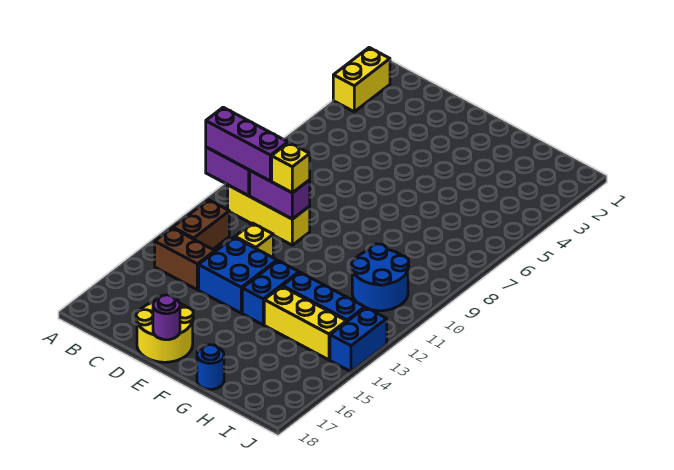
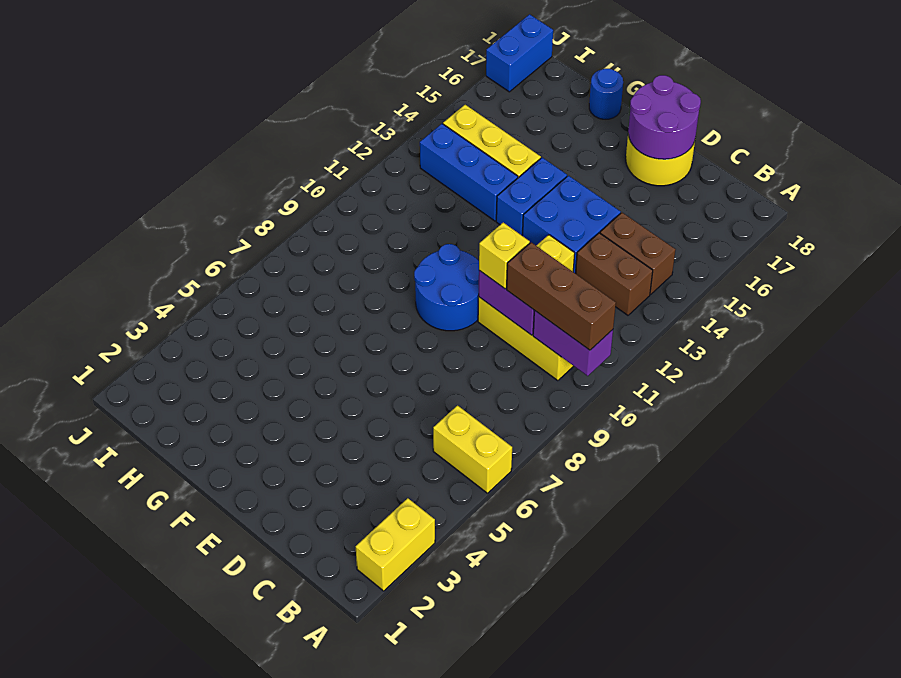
none -> yellow brick A6:B6 level 1
purple brick A10:C10 level 3 -> brown brick A10:C10 level 3
brown brick B12:B13 level 1 -> brown brick B13:C13 level 1
purple round brick E18 level 2 -> purple round brick D17:E18 level 2
blue round brick H10:I11 level 1 -> blue round brick E9:F10 level 1
blue brick J13:J14 level 1 -> blue brick J17:J18 level 1

